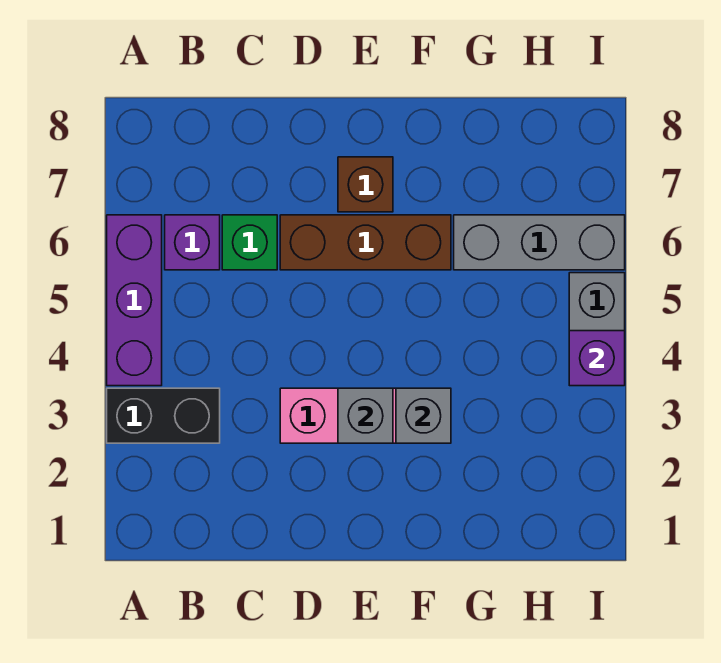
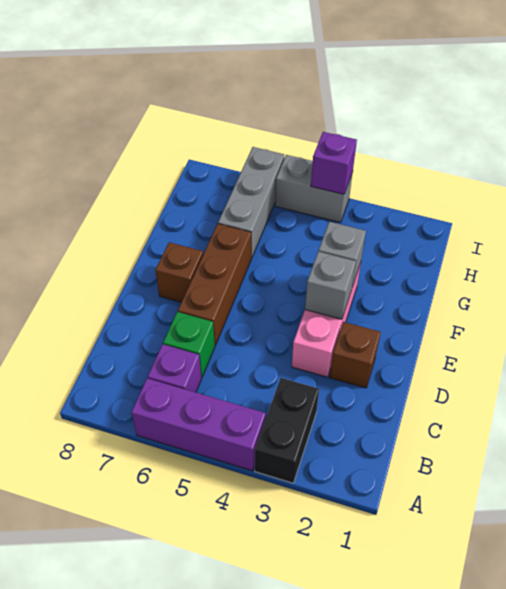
none -> brown brick D2 level 1

